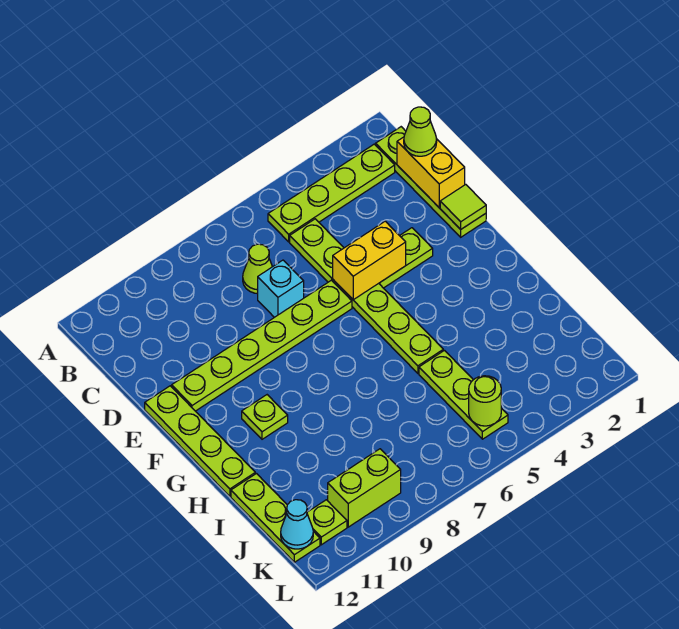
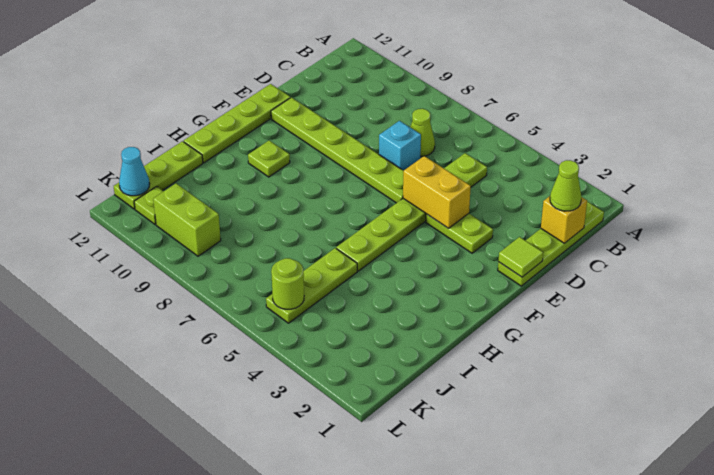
lime plate B2:B5 level 1 -> none
yellow brick C1:D1 level 2 -> yellow brick C1 level 2

